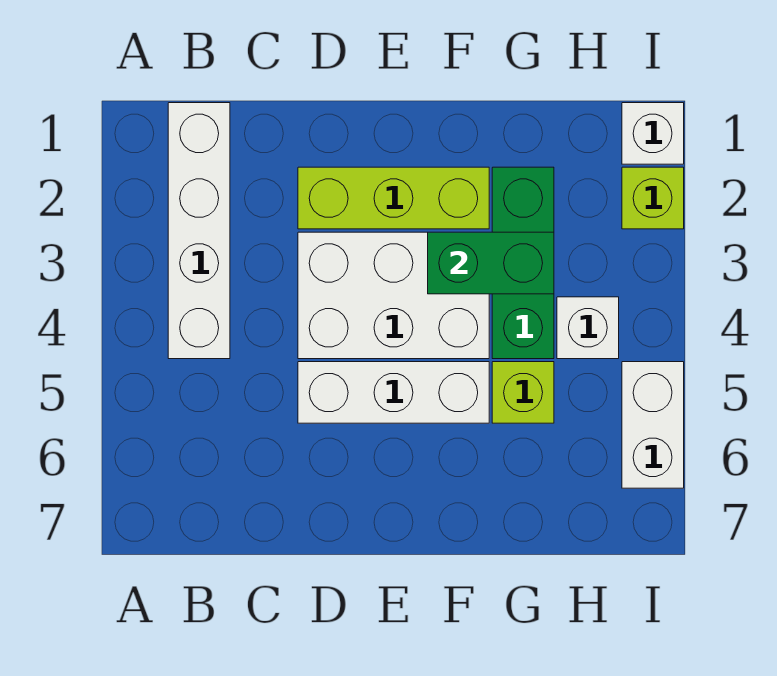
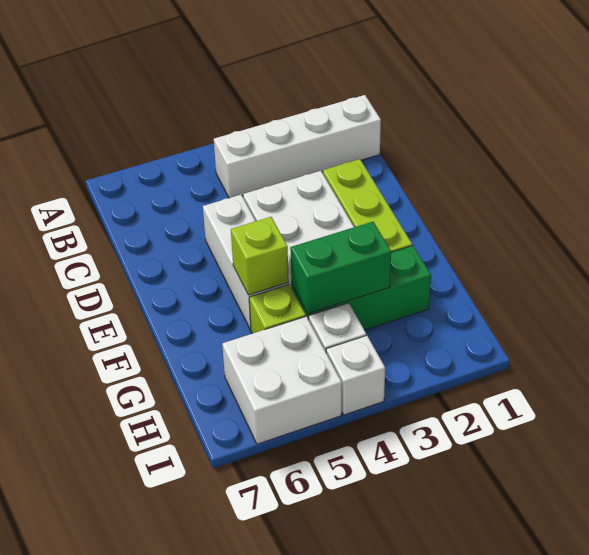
green brick F3:G3 level 2 -> green brick G3:G4 level 2
white brick I1 level 1 -> white brick I4 level 1
lime brick I2 level 1 -> lime brick F5 level 2
white brick I5:I6 level 1 -> white brick H5:I6 level 1

